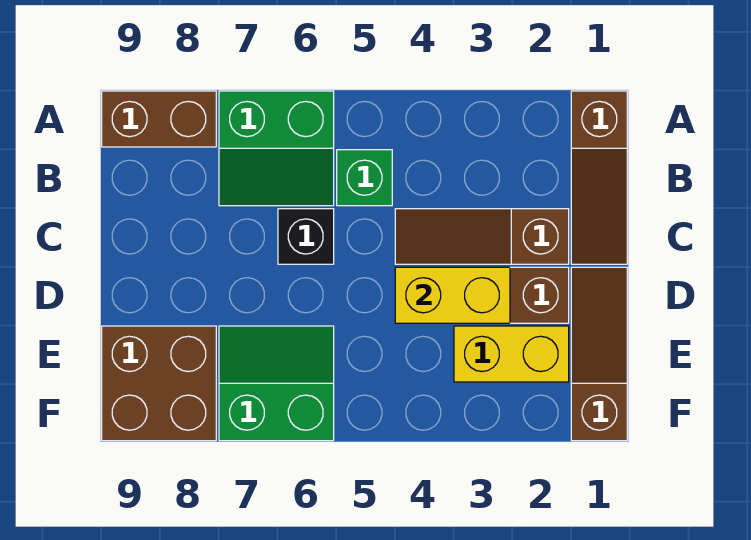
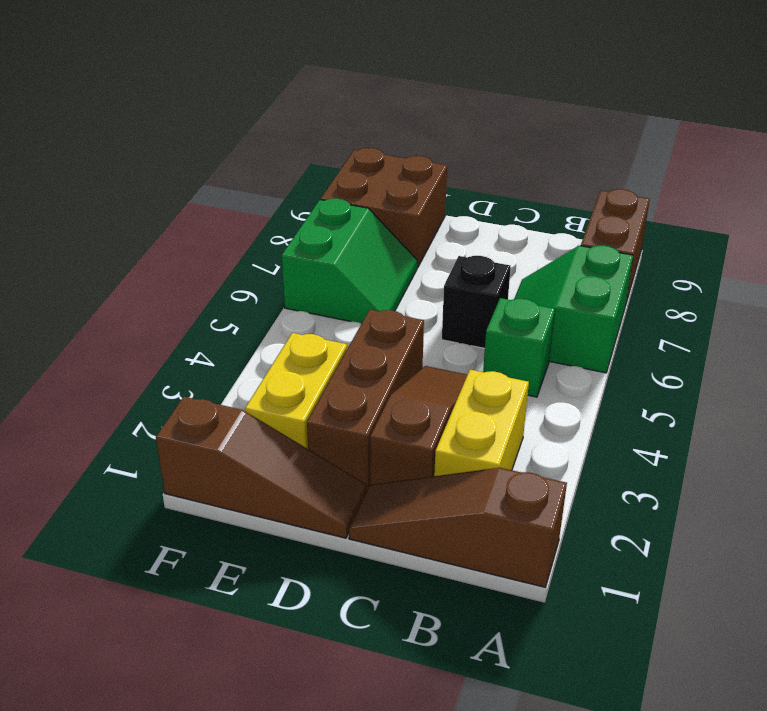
yellow brick D3:D4 level 2 -> yellow brick B2:B3 level 1

